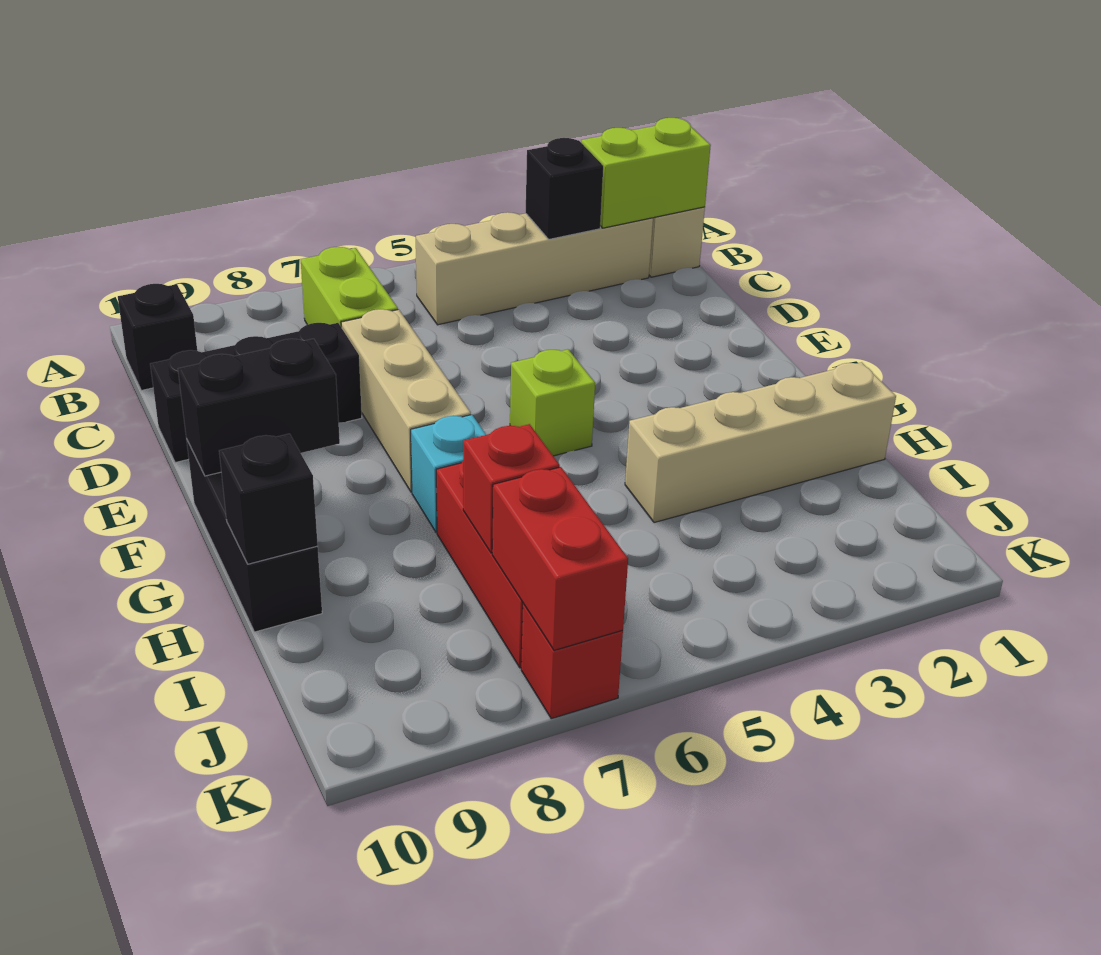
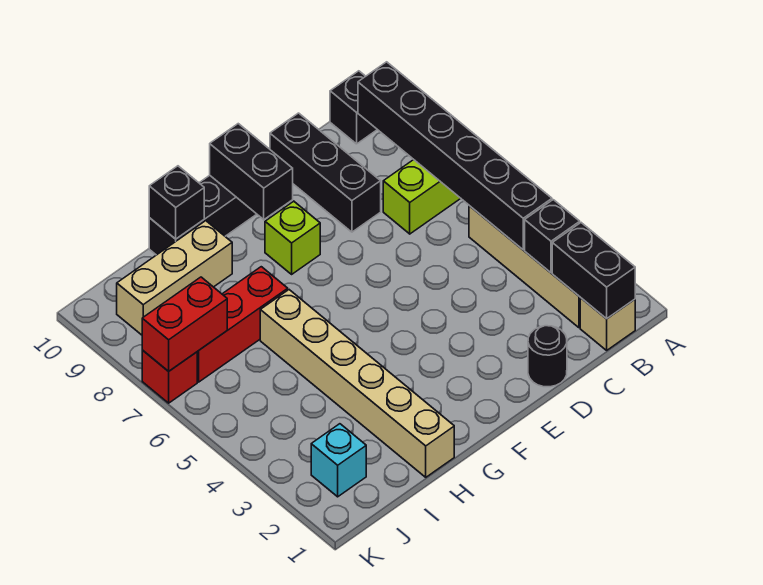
lime brick B1:B2 level 2 -> black brick B1:B2 level 2
none -> black brick B4:B9 level 2
none -> black round brick D1 level 1
tan brick D7:F7 level 1 -> tan brick H9:J9 level 1
lime brick F5 level 1 -> lime brick F8 level 1
cyan brick G7 level 1 -> cyan brick J2 level 1
tan brick H1:H4 level 1 -> tan brick H1:H6 level 1
red brick I7 level 2 -> none

